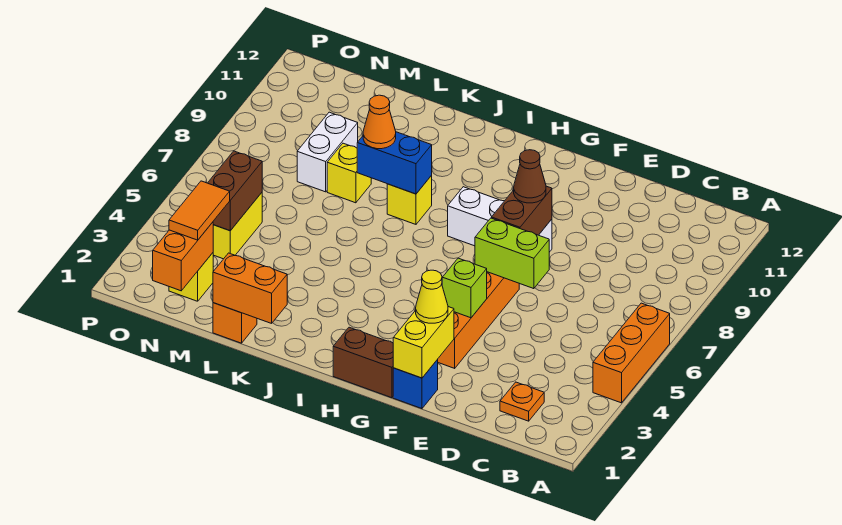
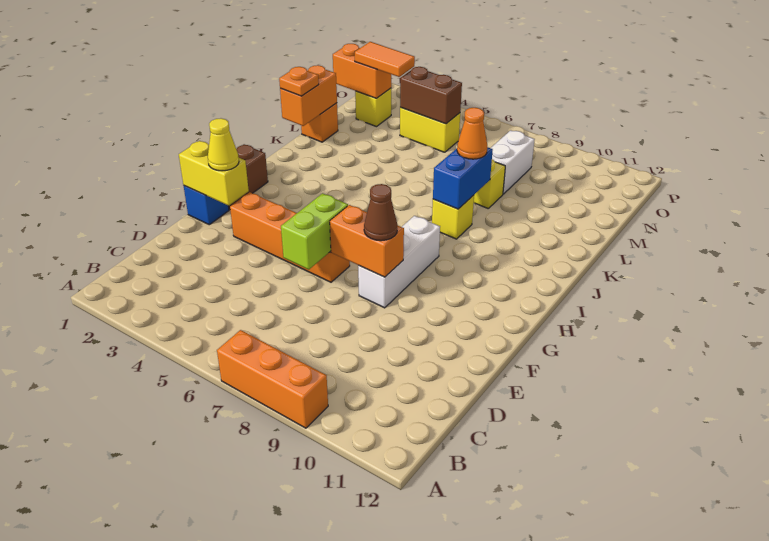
orange brick A4:A6 level 1 -> orange brick A7:A9 level 1
orange plate C2 level 1 -> orange plate K1 level 3
lime brick F4 level 2 -> none
brown brick F7:F8 level 2 -> orange brick F7:F8 level 2
white brick M8:M9 level 1 -> white brick M8:N8 level 1

